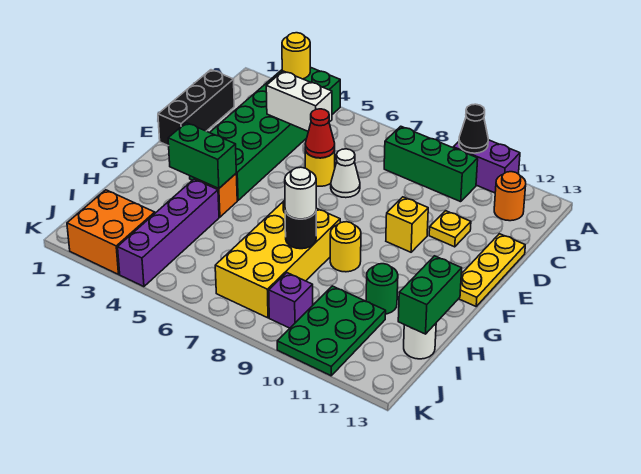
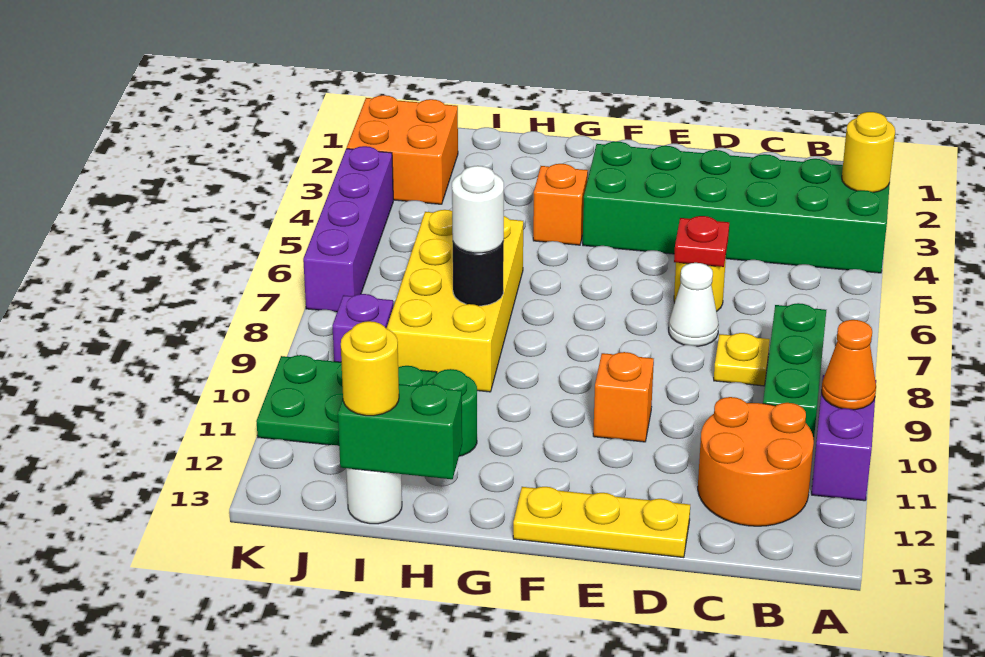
black cone A10 level 2 -> orange cone A10 level 2
orange round brick B12 level 1 -> orange round brick B11:C12 level 1
black brick C1:E1 level 1 -> none
white brick C4:C5 level 2 -> none
red cone D6 level 2 -> red plate D6 level 2
yellow plate D11 level 1 -> yellow plate C8 level 1
yellow brick E10 level 1 -> orange brick E10 level 1
green brick G3:G4 level 2 -> none
yellow brick G7:J8 level 1 -> yellow brick H6:I9 level 1
yellow round brick G9 level 1 -> yellow round brick I13 level 3
purple brick H4:K4 level 1 -> purple brick K4:K7 level 1

